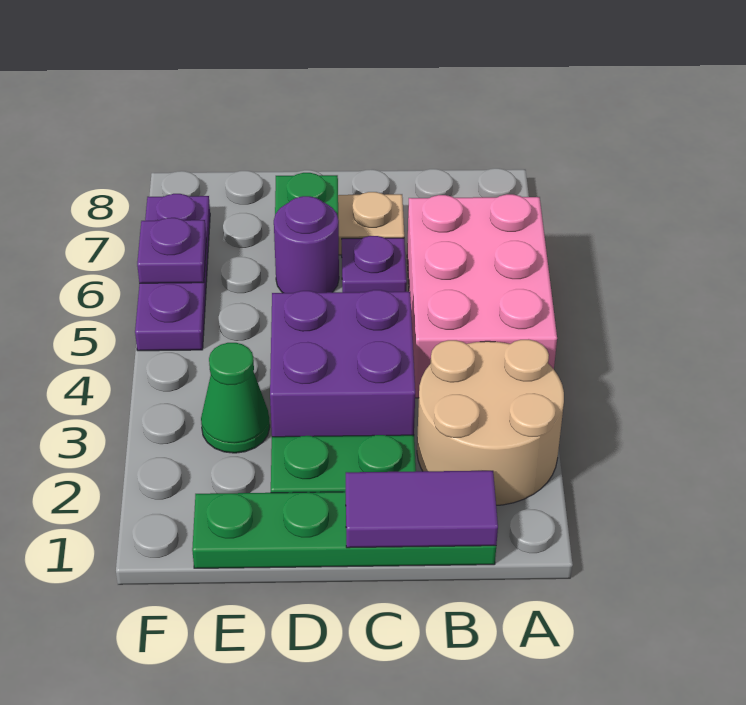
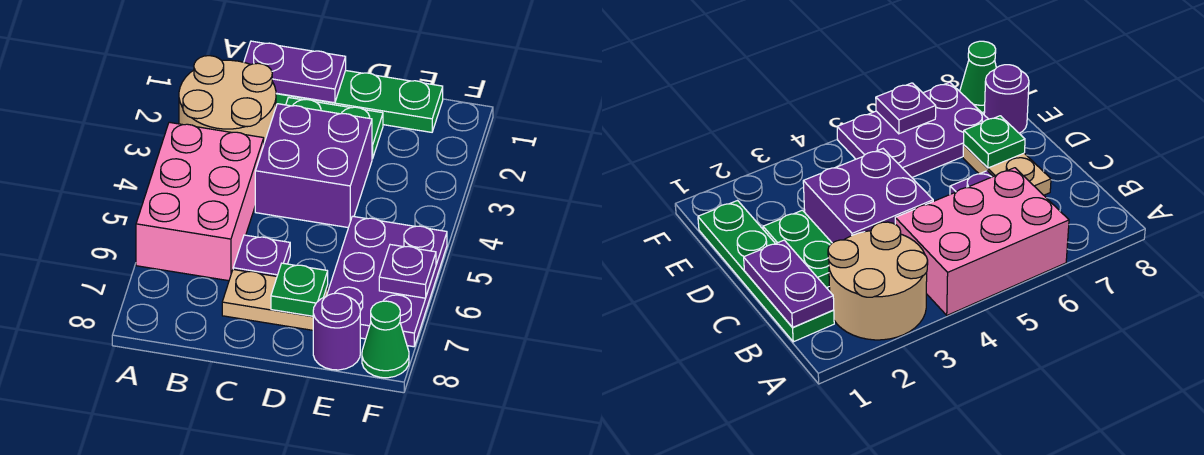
purple tile B1:C1 level 2 -> purple plate B1:C1 level 2
purple round brick D6 level 1 -> purple round brick E8 level 1
green cone E3 level 1 -> green cone F8 level 1
purple plate F5:F7 level 1 -> purple plate E5:F7 level 1

